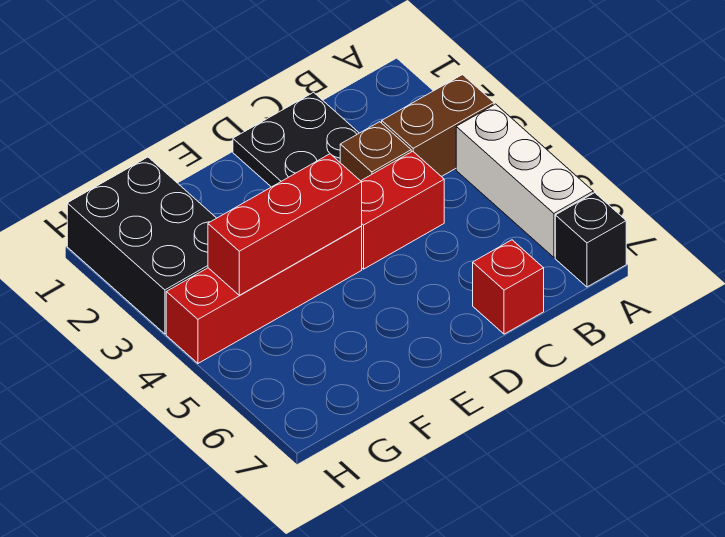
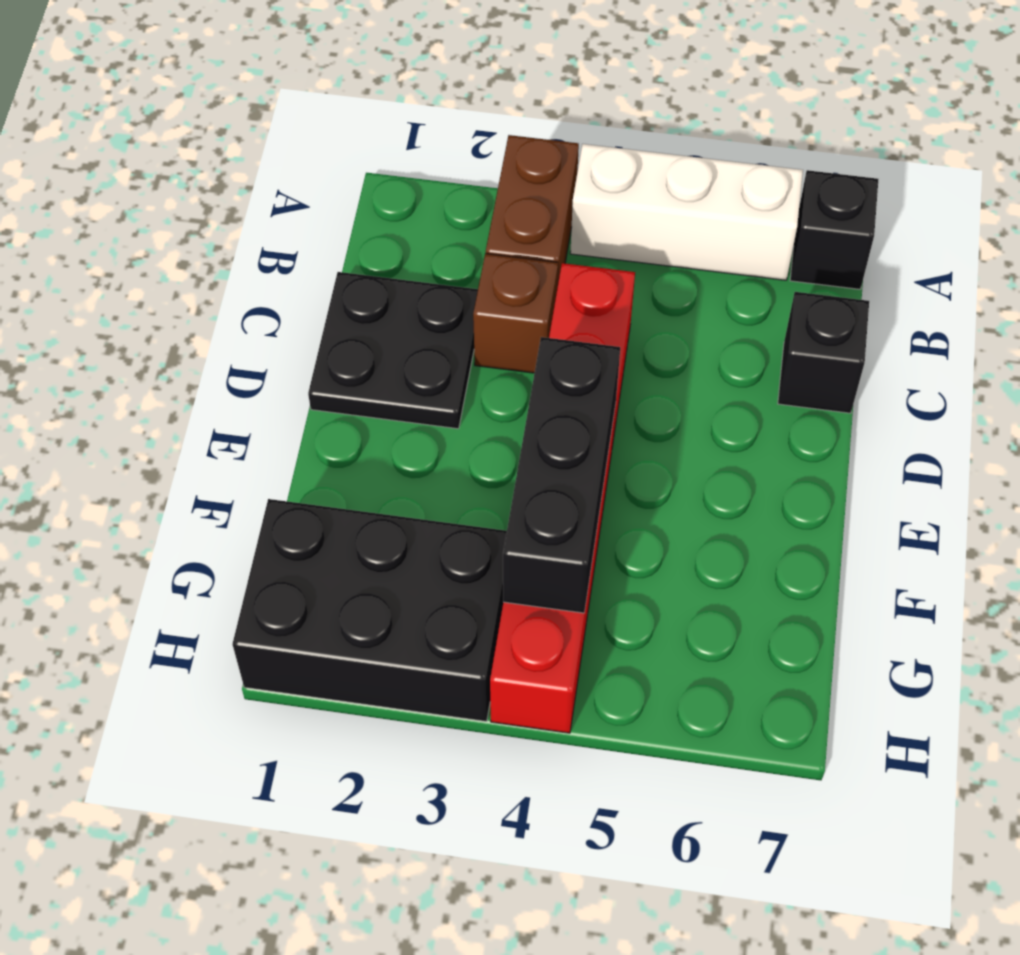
red brick C7 level 1 -> black brick C7 level 1
red brick E4:G4 level 2 -> black brick E4:G4 level 2

